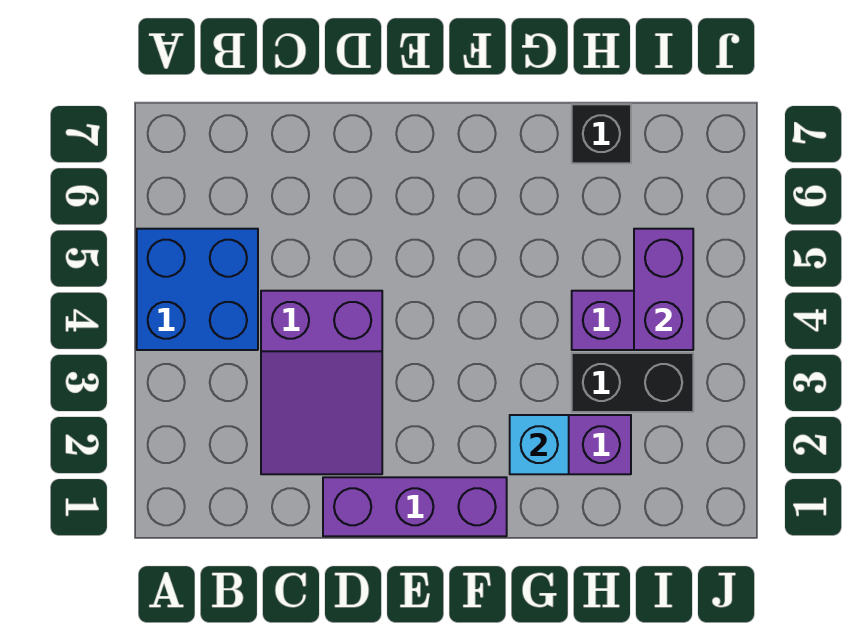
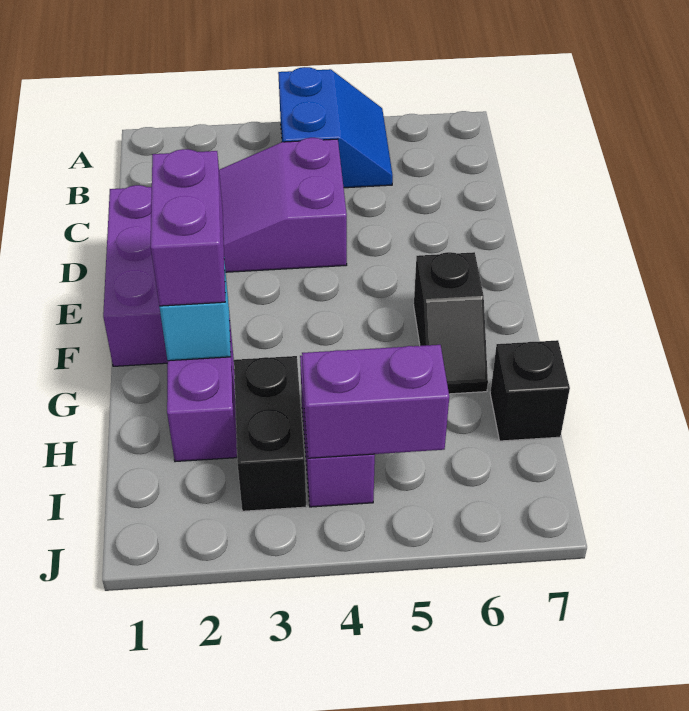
blue brick A4:B5 level 1 -> blue slope A4:B5 level 1 top 4
none -> purple brick F2:G2 level 3
none -> black slope F6:G6 level 1 top F

